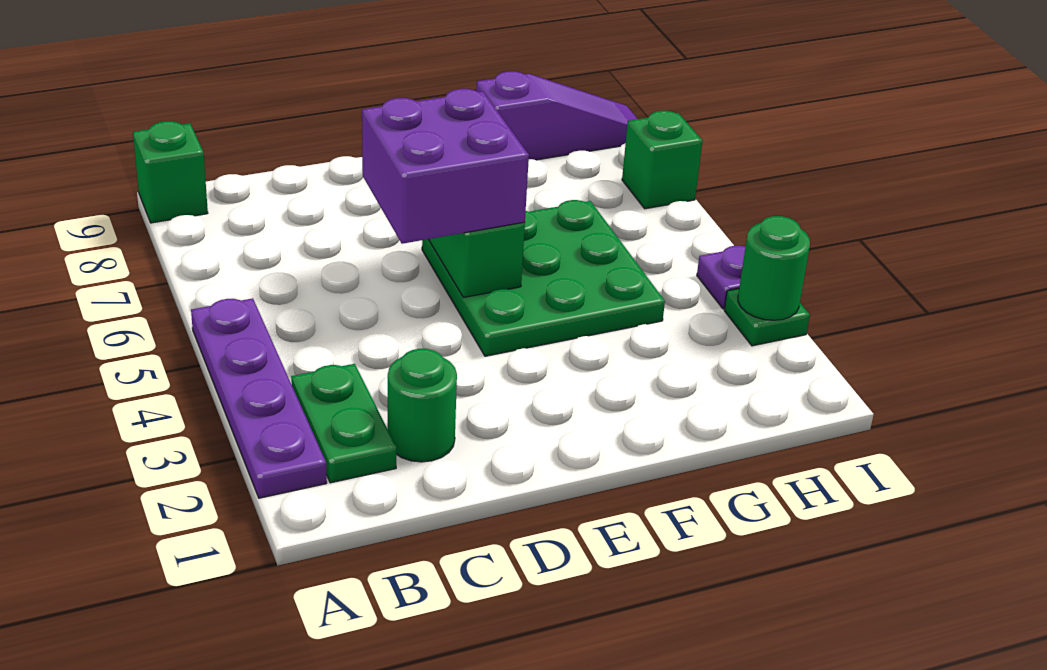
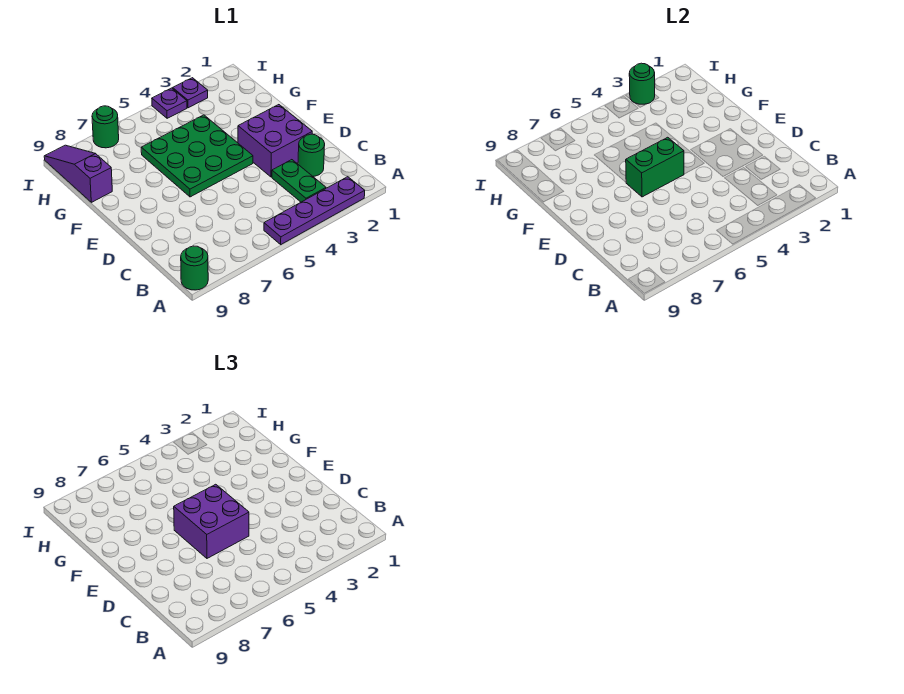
green brick A9 level 1 -> green round brick A9 level 1
green plate B2:B3 level 1 -> green plate B3:C3 level 1
none -> purple brick D2:E3 level 1
green plate I3 level 1 -> purple plate I3 level 1
green brick I7 level 1 -> green round brick I7 level 1

